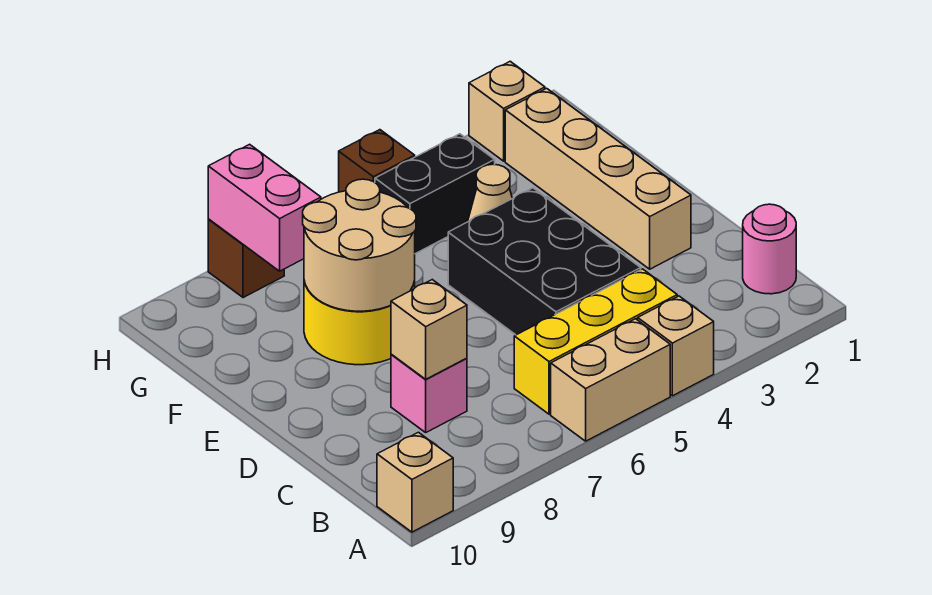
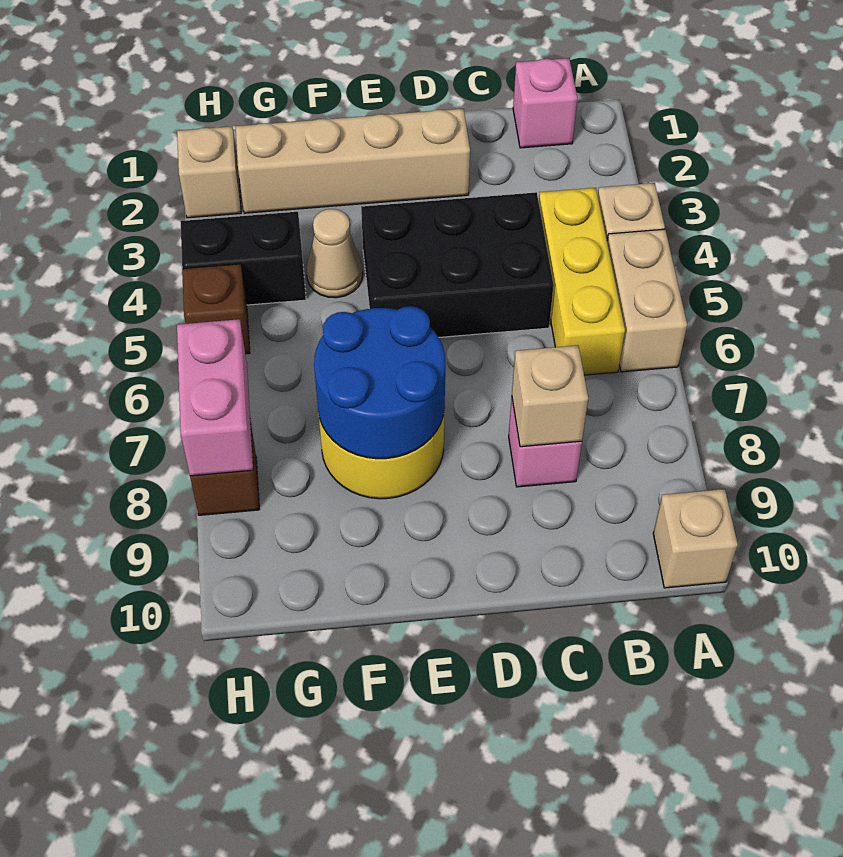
pink round brick B1 level 1 -> pink brick B1 level 1
tan round brick E7:F8 level 2 -> blue round brick E7:F8 level 2
black brick G4:G5 level 1 -> black brick G4:H4 level 1
pink brick G8:H8 level 2 -> pink brick H7:H8 level 2

